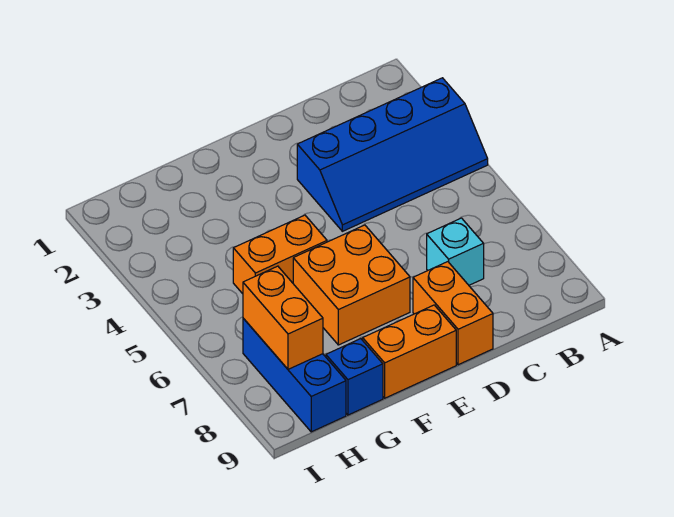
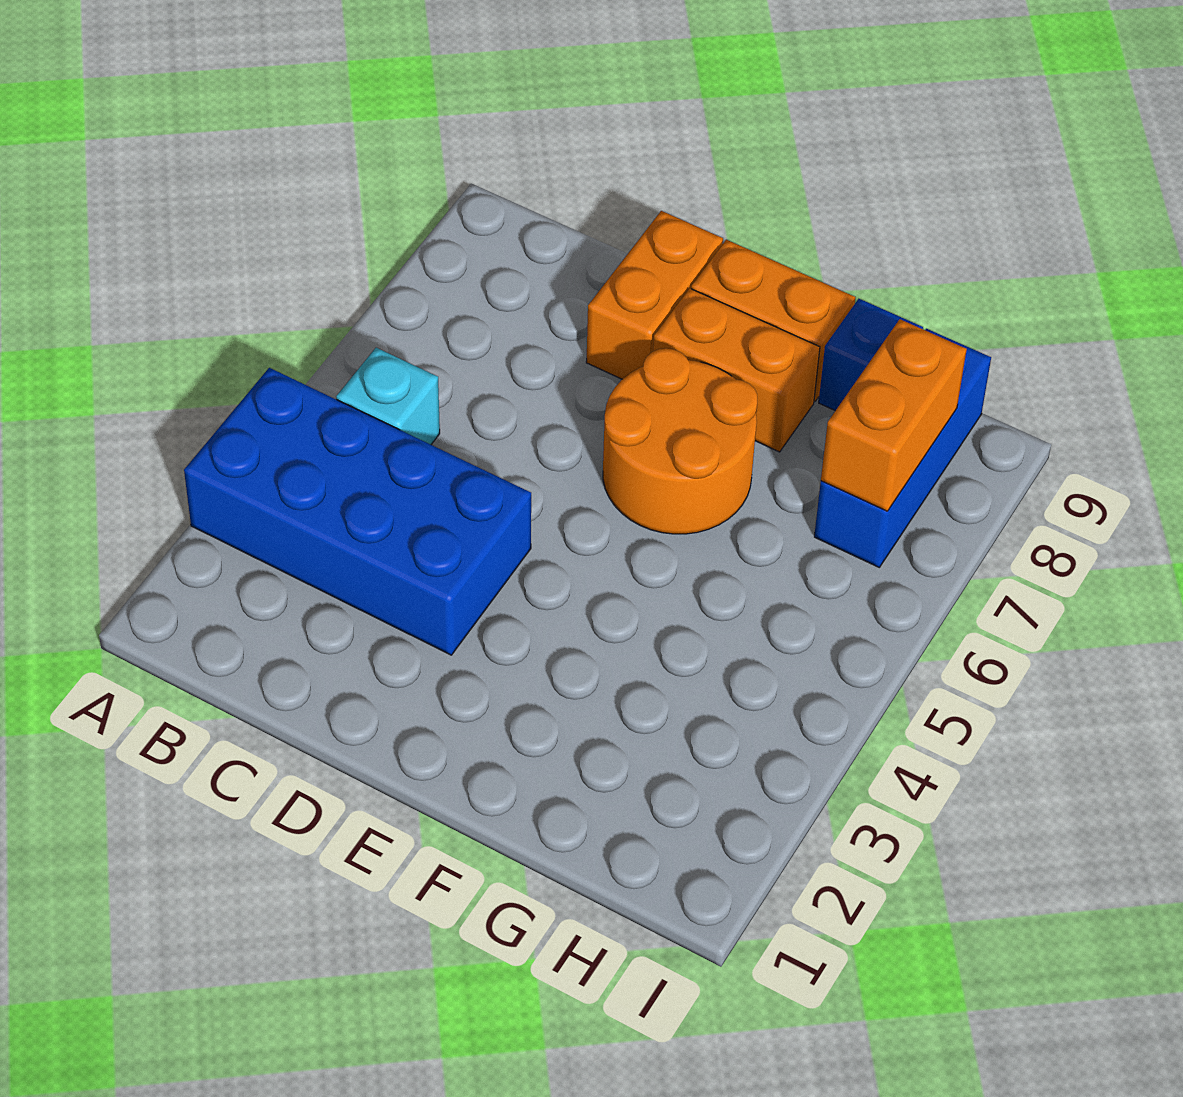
blue slope A3:D4 level 1 top 3 -> blue brick A3:D4 level 1
cyan brick C7 level 1 -> cyan brick B5 level 1
orange brick E6:F7 level 1 -> orange round brick E6:F7 level 1
orange brick F5:G5 level 1 -> orange brick E8:F8 level 1

